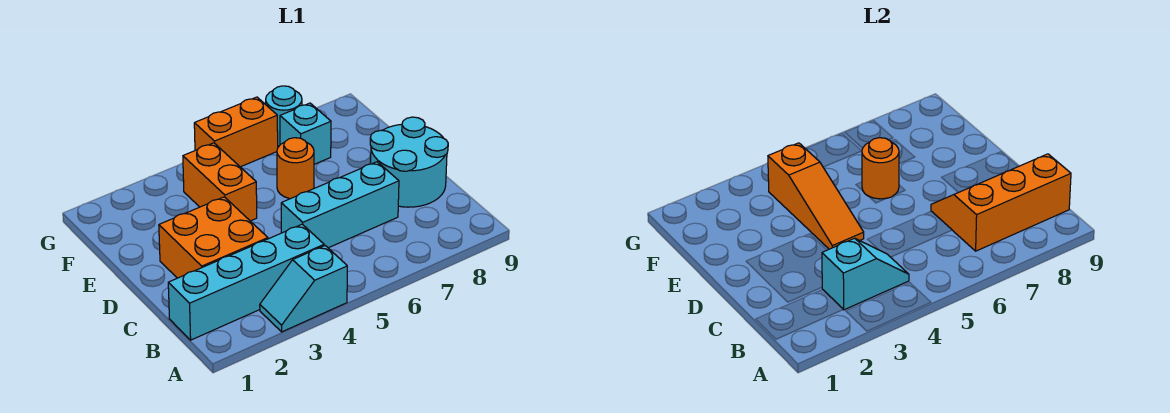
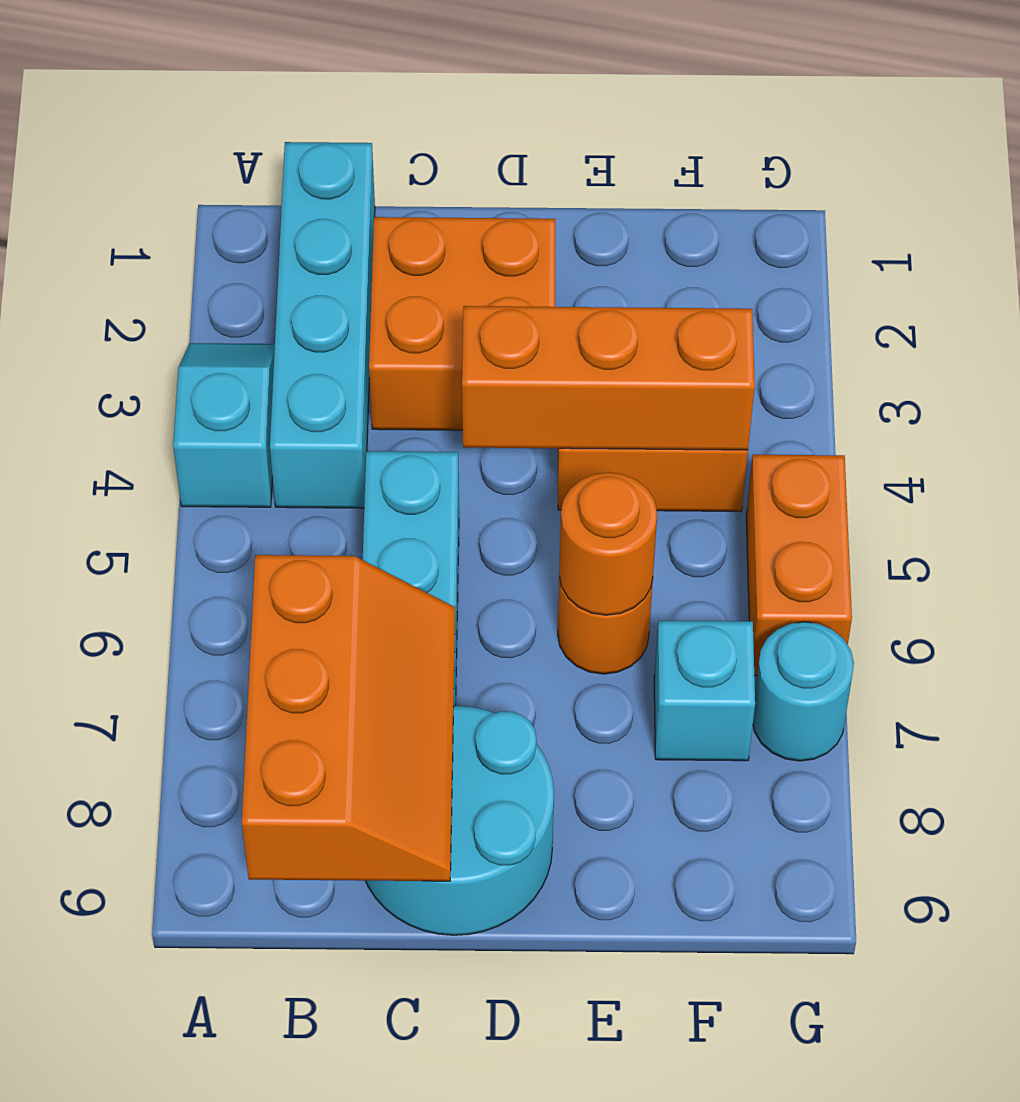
cyan slope B3:B4 level 2 top 3 -> none
orange slope D4:F4 level 2 top F -> orange brick D4:F4 level 2

